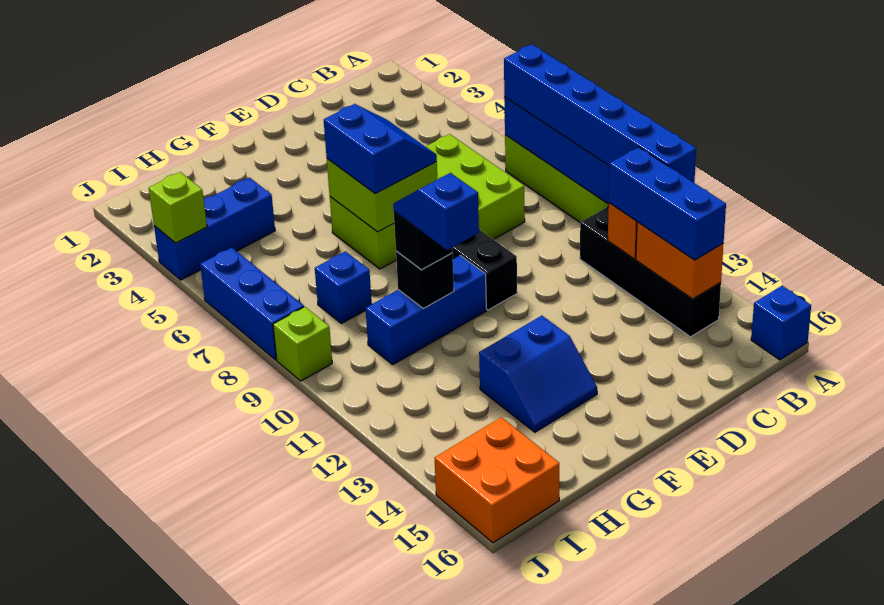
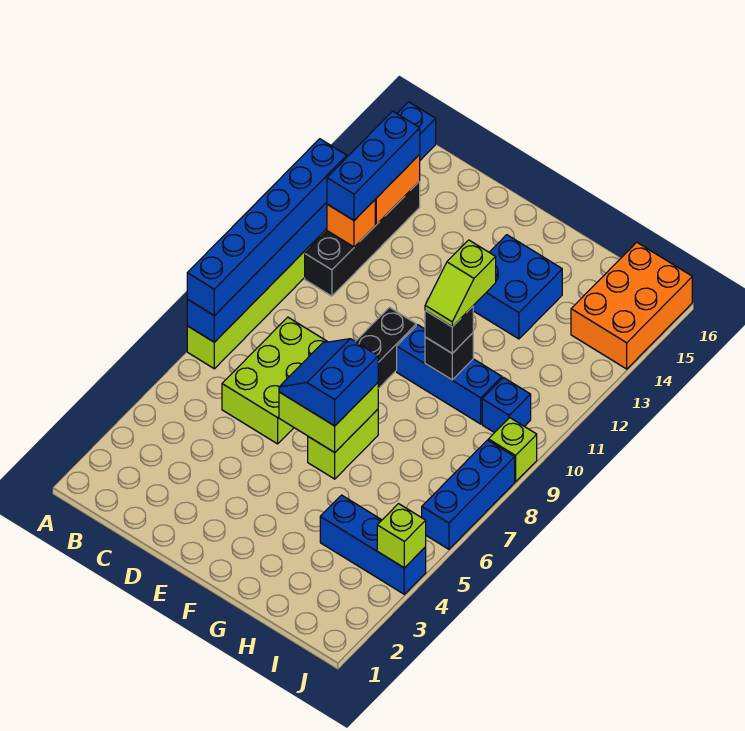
blue slope F13:G14 level 1 top 13 -> blue brick F13:G14 level 1
blue slope G10:G11 level 4 top 11 -> lime slope G10:G11 level 4 top 11
blue brick H8 level 1 -> blue brick I10 level 1
orange brick I15:J16 level 1 -> orange brick I14:J16 level 1

